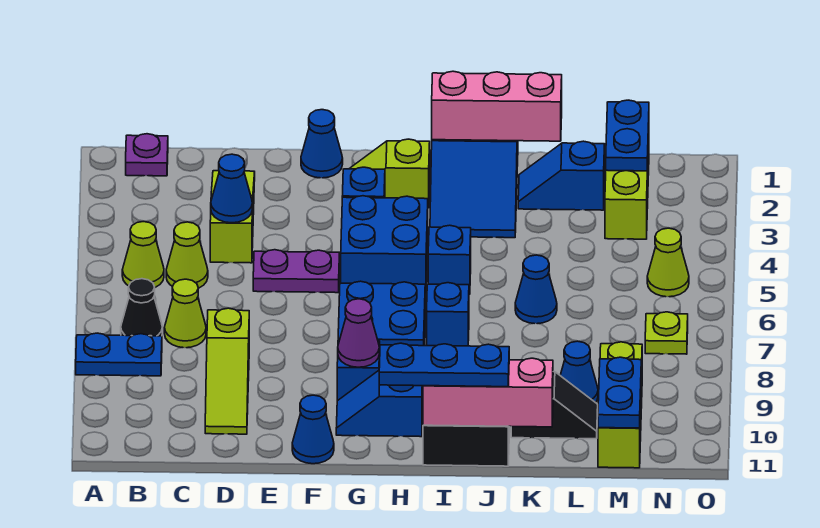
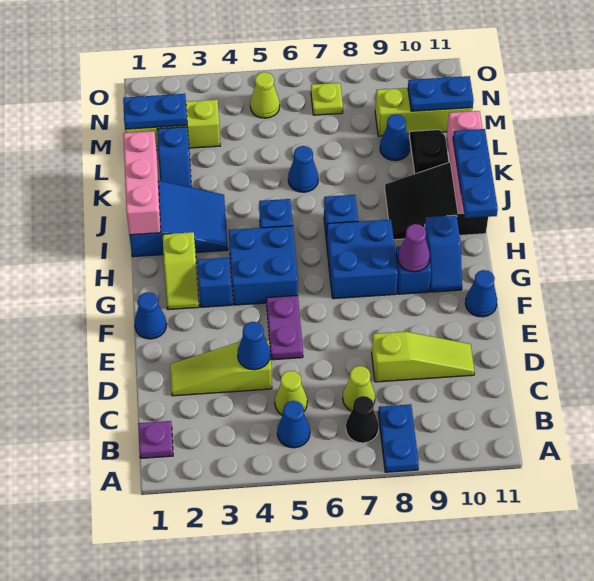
lime cone B5 level 1 -> blue cone B5 level 1

